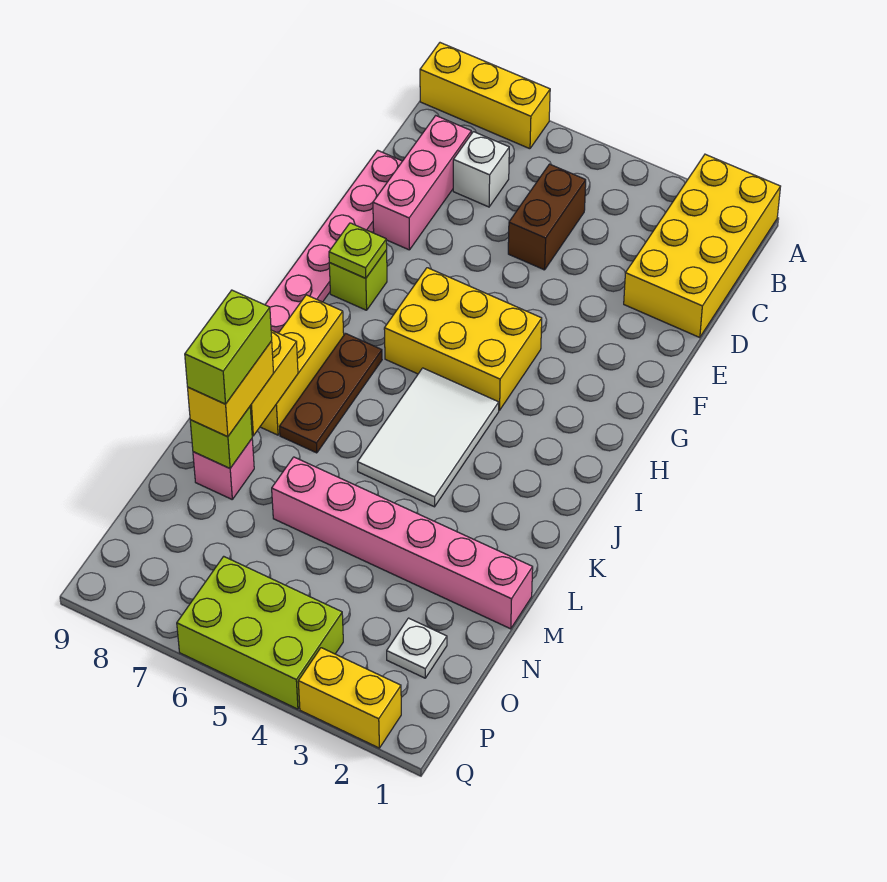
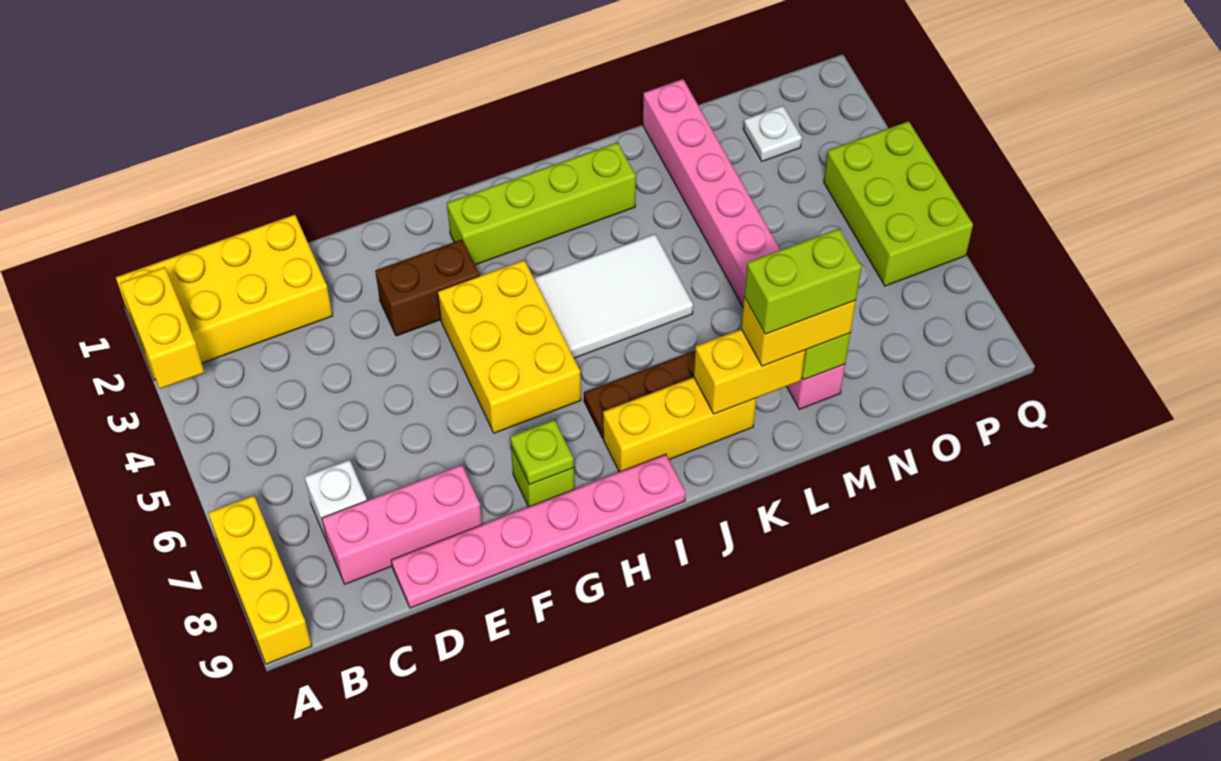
brown brick C5:D5 level 1 -> brown brick F3:G3 level 1
none -> lime brick H2:K2 level 1
yellow brick Q2:Q3 level 1 -> yellow brick A2:A3 level 2

